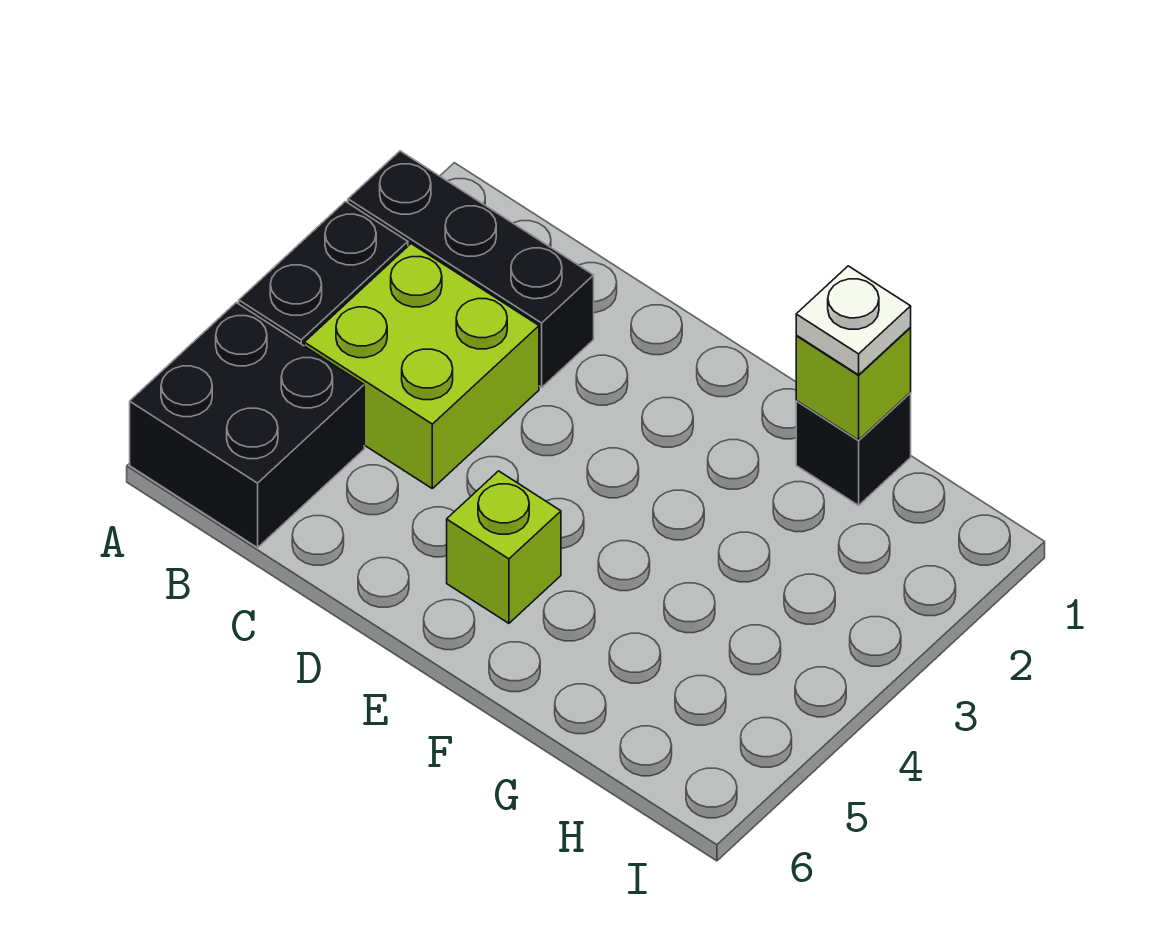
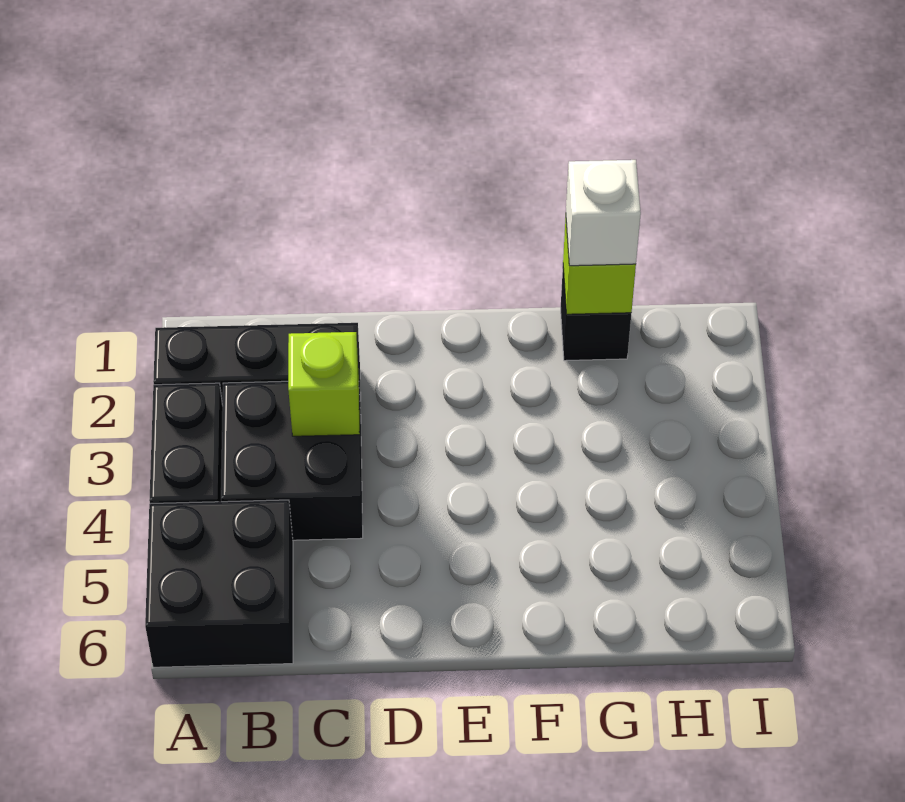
lime brick B3:C4 level 1 -> black brick B3:C4 level 1
lime brick E5 level 1 -> lime brick C3 level 2
white plate G1 level 3 -> white brick G1 level 3

